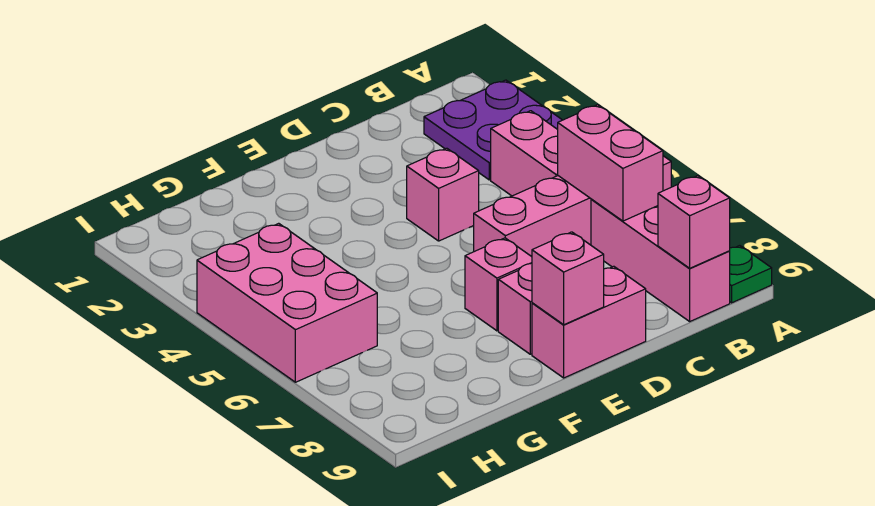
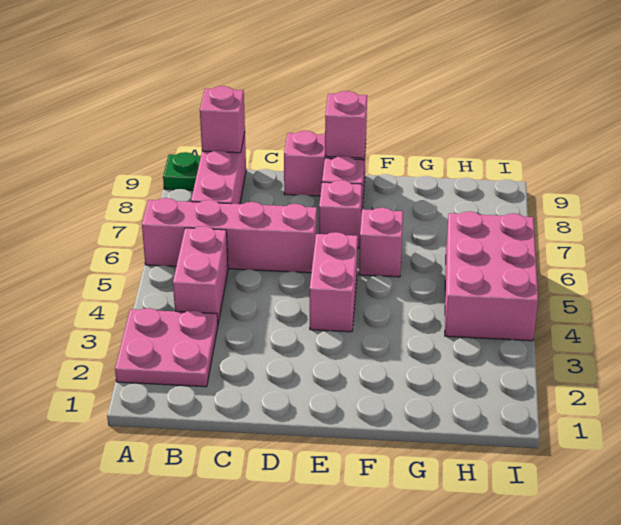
purple plate A2:B3 level 1 -> pink plate A2:B3 level 1
pink brick B6:B7 level 2 -> pink brick E4:E5 level 1
pink brick D4 level 1 -> pink brick F6 level 1

